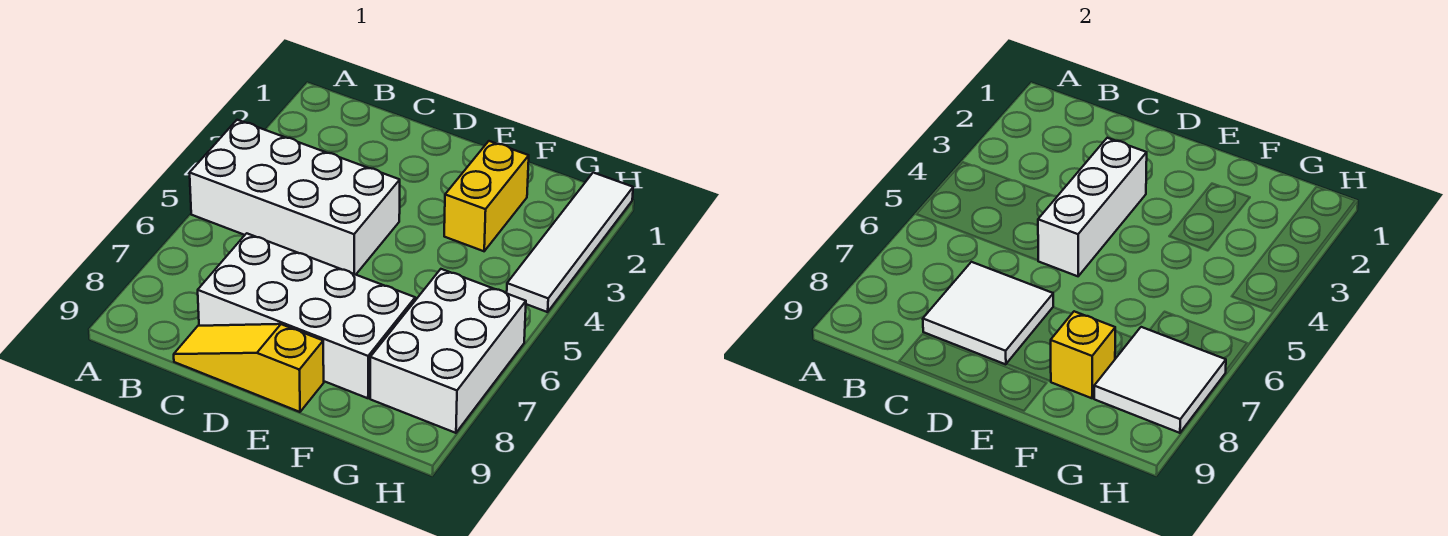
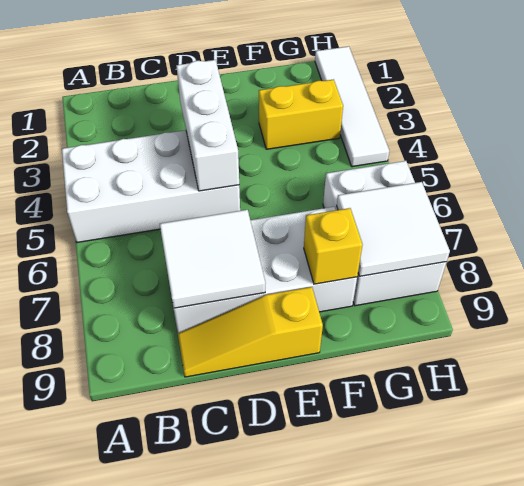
yellow brick F2:F3 level 1 -> yellow brick F3:G3 level 1

